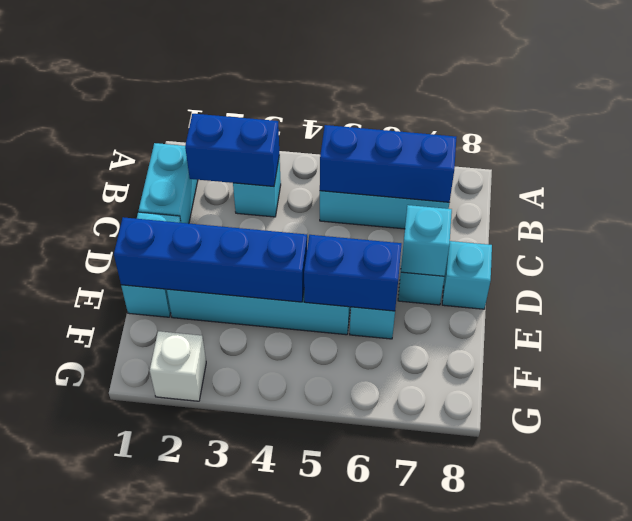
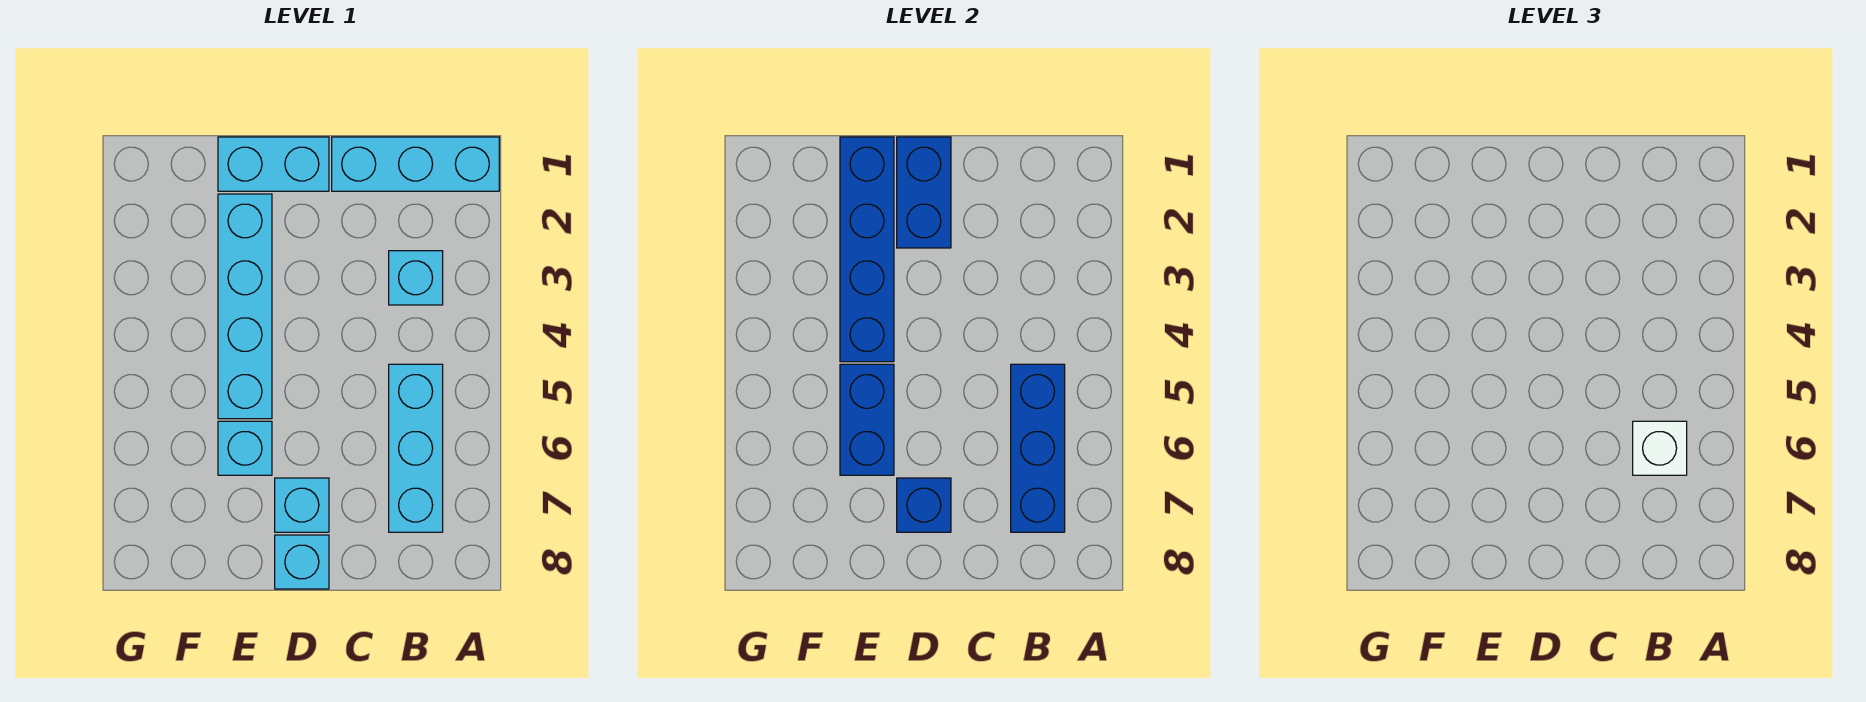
cyan brick B1:C1 level 1 -> cyan brick A1:C1 level 1
blue brick B2:B3 level 2 -> blue brick D1:D2 level 2
cyan brick D7 level 2 -> blue brick D7 level 2
white brick G2 level 1 -> white brick B6 level 3

